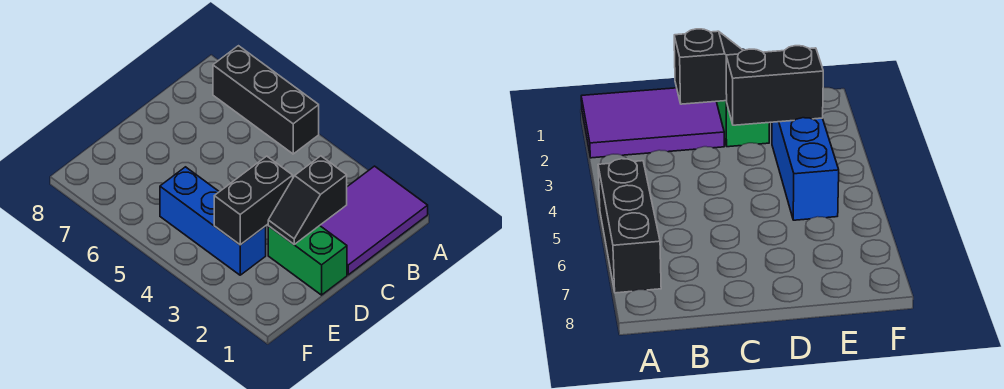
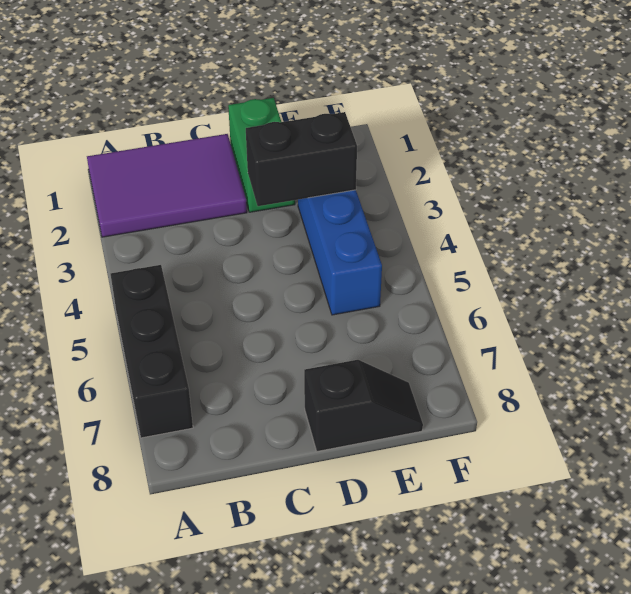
black slope C2:D2 level 2 top C -> black slope D8:E8 level 1 top D

